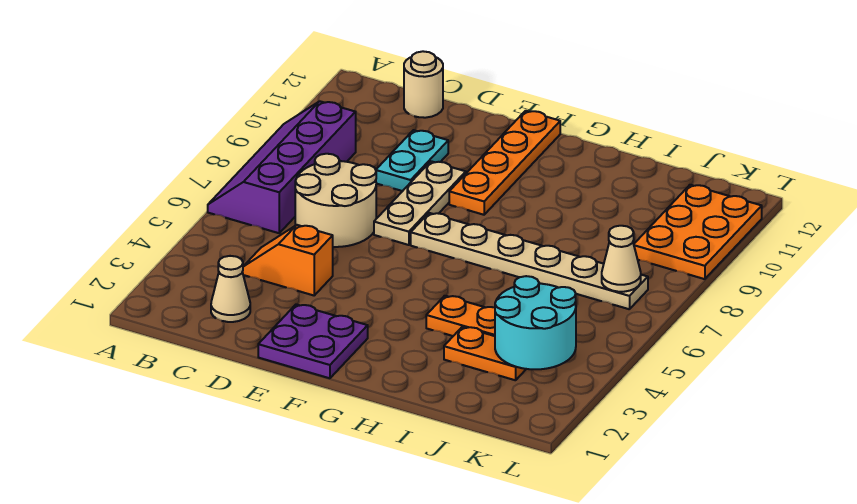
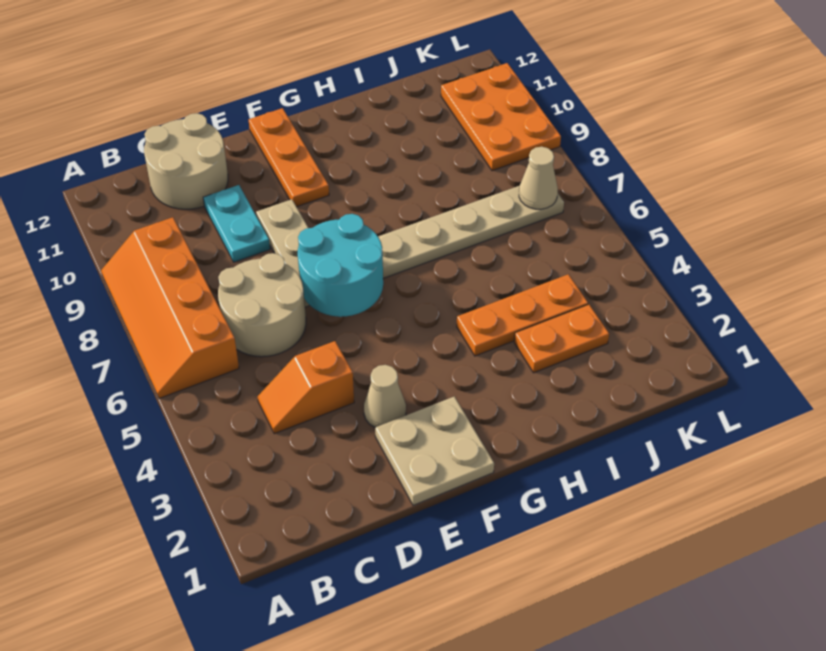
purple slope A6:B9 level 1 top B -> orange slope A6:B9 level 1 top B
tan cone C2 level 1 -> tan cone E3 level 1
tan round brick C12 level 1 -> tan round brick C11:D12 level 1
purple plate E1:F2 level 1 -> tan plate E1:F2 level 1
orange plate F9:F12 level 1 -> orange plate F10:F12 level 1
cyan round brick J3:K4 level 2 -> cyan round brick E6:F7 level 2

